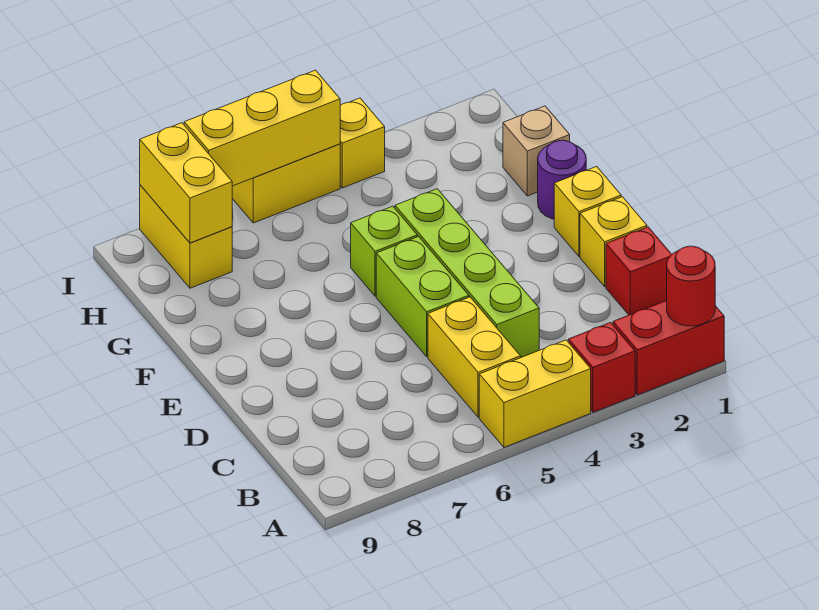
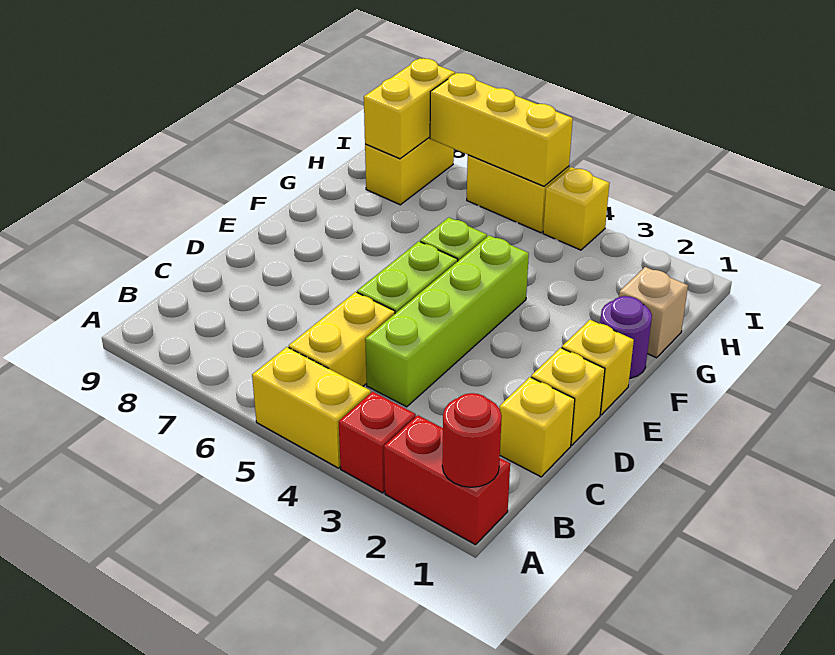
red brick C1 level 1 -> yellow brick C1 level 1

